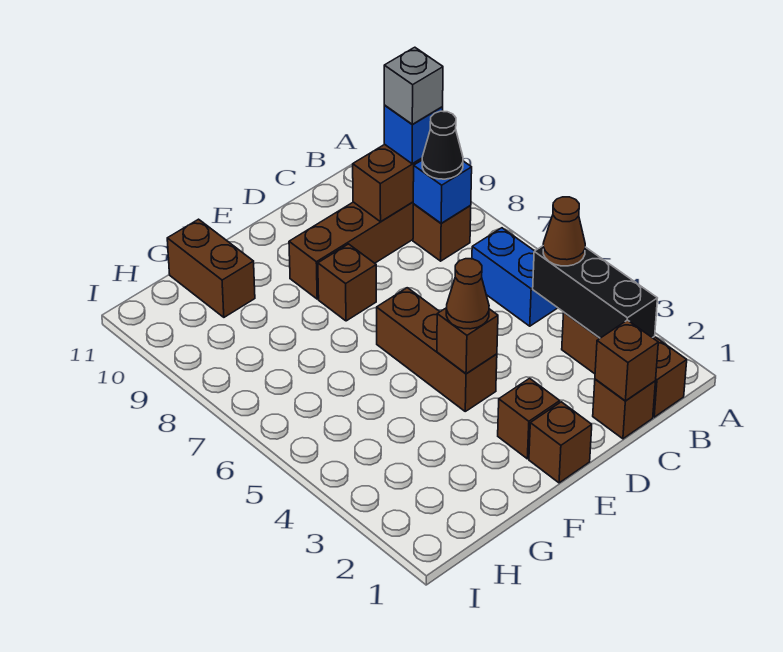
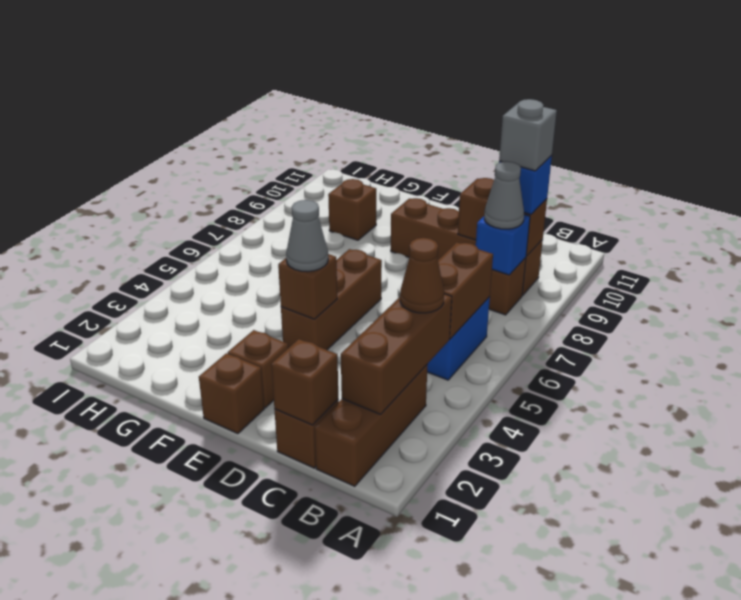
black brick B2:B4 level 2 -> brown brick B2:B4 level 2
black cone B8 level 3 -> grey cone B8 level 3
brown cone E4 level 3 -> grey cone E4 level 3
brown brick E8 level 1 -> brown brick G9 level 1
brown brick G10:G11 level 1 -> brown brick B5:B6 level 2

